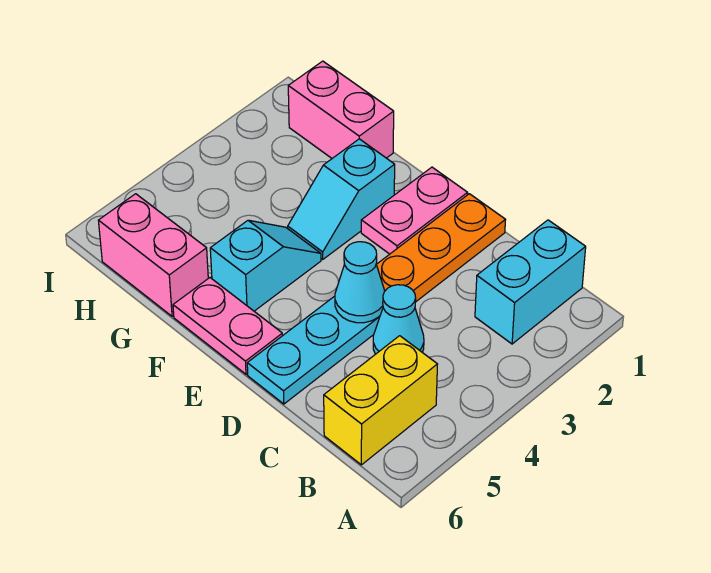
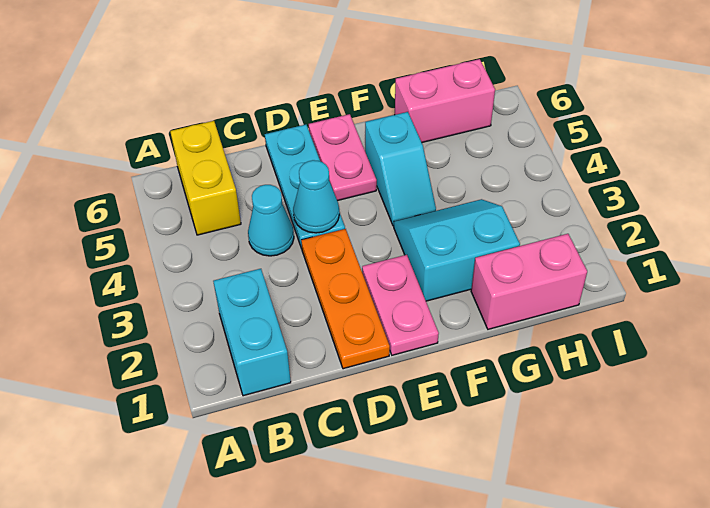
pink plate E6:F6 level 1 -> pink plate E5:E6 level 1
cyan slope F2:F3 level 1 top 2 -> cyan slope F2:G3 level 1 top 2

